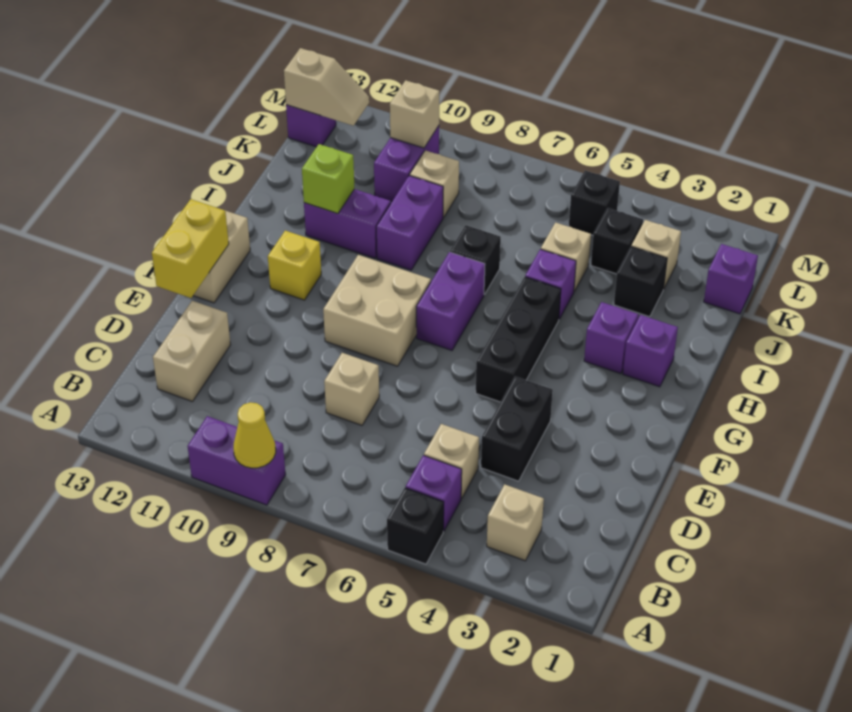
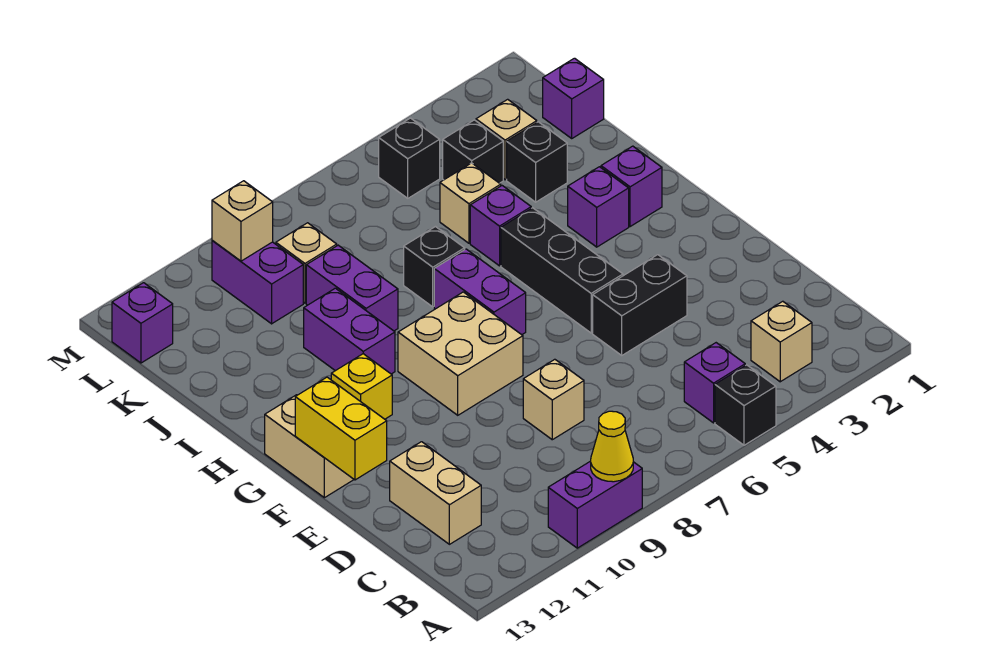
tan brick C5 level 1 -> none
black brick D4:E4 level 1 -> black brick E4:E5 level 1
purple brick I10:I11 level 1 -> purple brick H10:I10 level 1
lime brick I11 level 2 -> none
tan slope L12:L13 level 2 top 13 -> none

